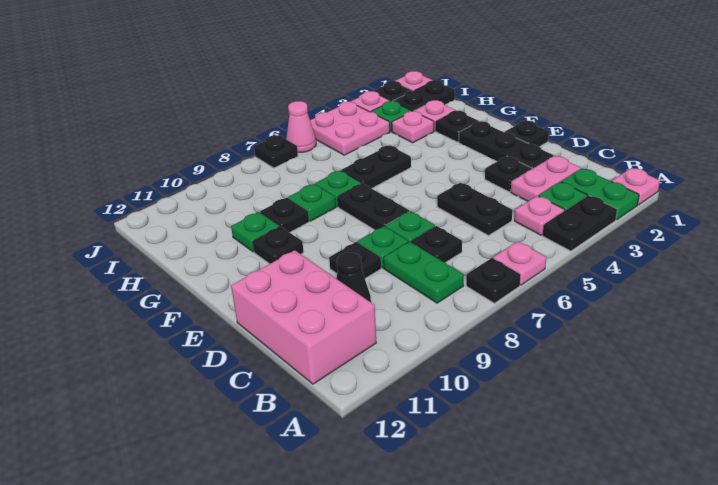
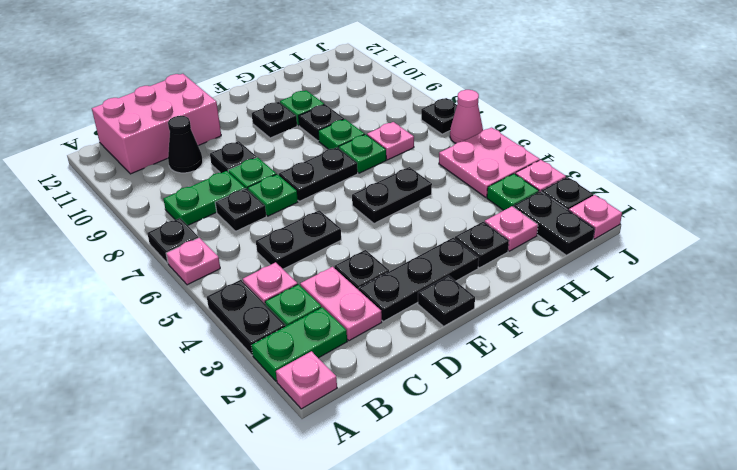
black plate G5:G6 level 1 -> black plate F5:G5 level 1
pink plate H3 level 1 -> pink plate H7 level 1

